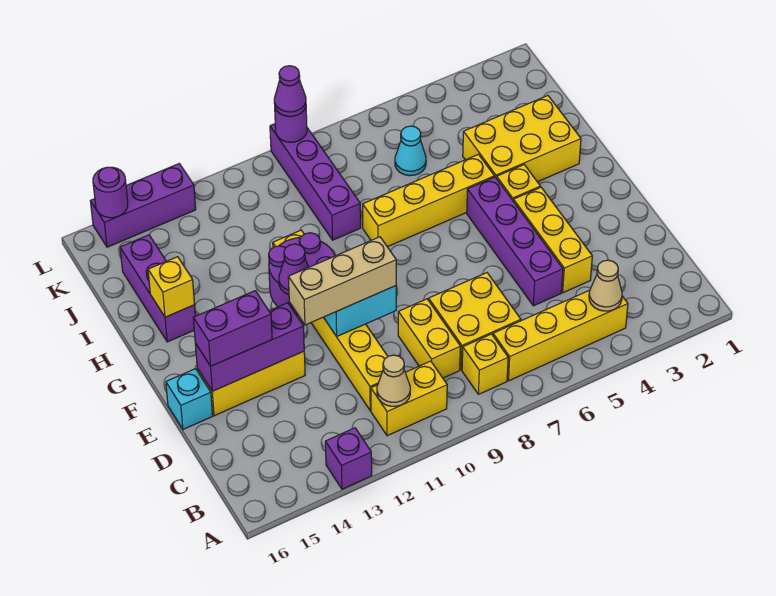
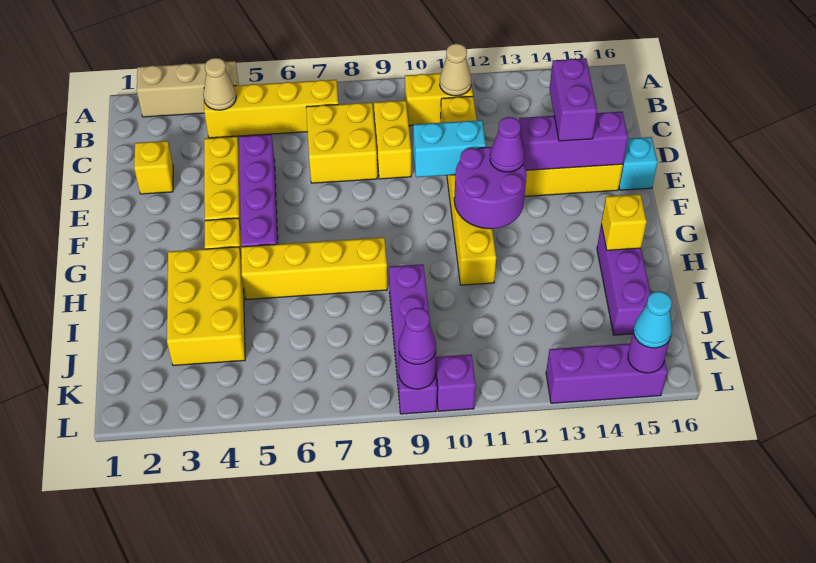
purple brick A13 level 1 -> purple brick L10 level 1
yellow brick B8 level 1 -> yellow brick D2 level 1
tan brick E10:E12 level 3 -> tan brick A2:A4 level 1
purple brick E14:E15 level 3 -> purple brick D14:E14 level 3
yellow brick H2:I4 level 1 -> yellow brick H3:J4 level 1
cyan cone J6 level 1 -> cyan cone L15 level 3

